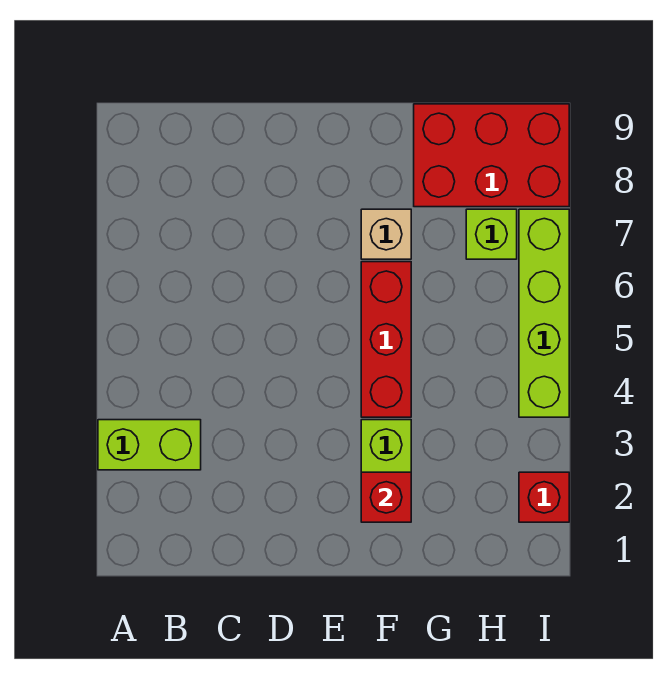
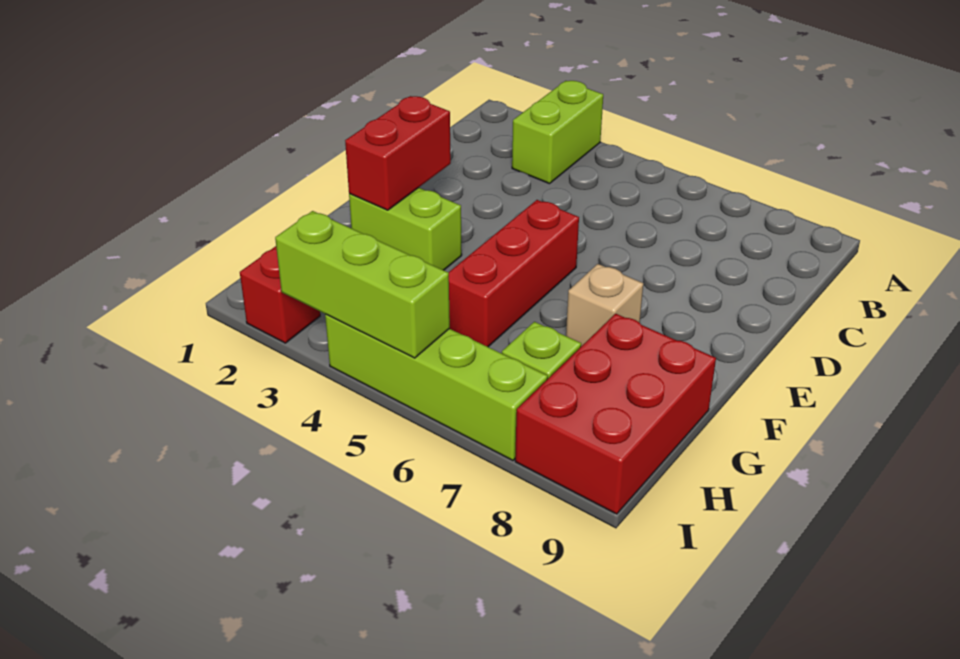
red brick F2 level 2 -> red brick E2:F2 level 2
red brick F4:F6 level 1 -> red brick E5:G5 level 1
none -> lime brick I3:I5 level 2

